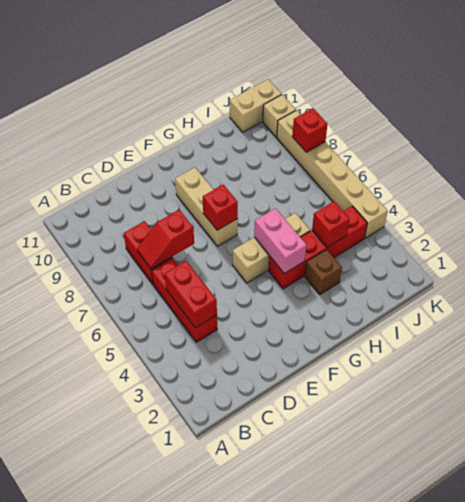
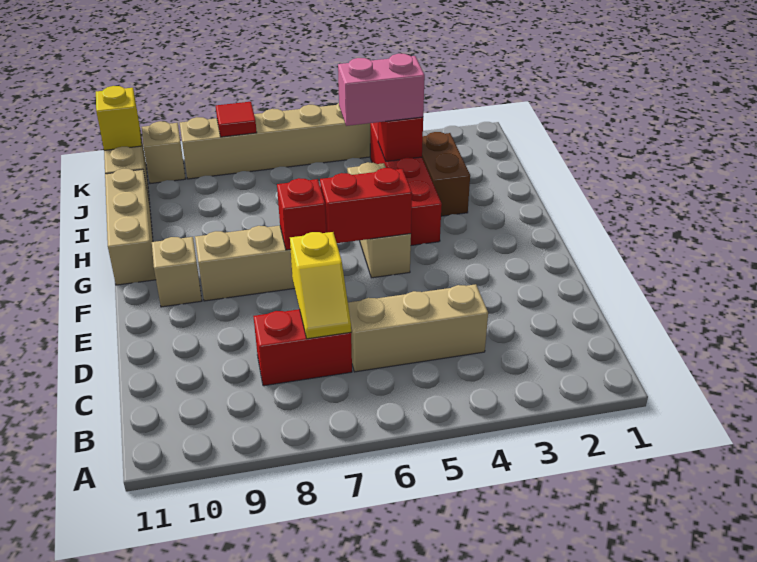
red brick C4:C6 level 1 -> tan brick C4:C6 level 1
red brick C4:C5 level 2 -> red brick F5:F6 level 2
red slope C7:D7 level 2 top D -> yellow slope C7:D7 level 2 top D
none -> tan brick F10 level 1
pink brick G4:G5 level 2 -> pink brick I4:I5 level 3
none -> tan brick G11:I11 level 1
brown brick H3 level 1 -> brown brick H3:I3 level 1
red brick K8 level 2 -> red tile K8 level 2
none -> yellow brick K11 level 2

